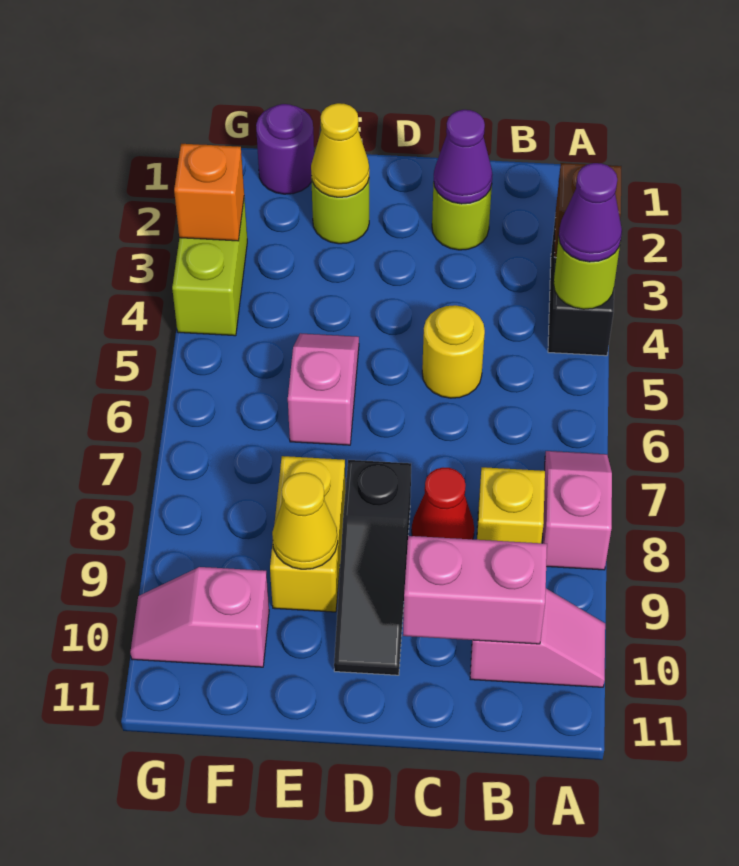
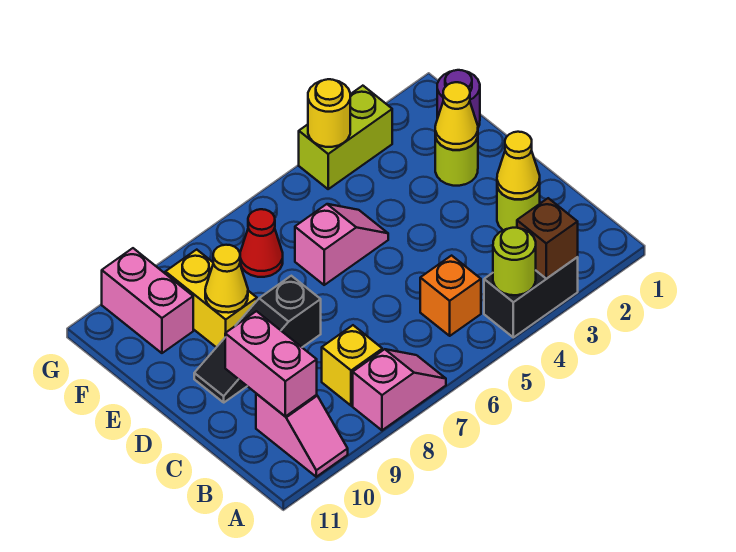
purple cone A4 level 3 -> none
purple cone C2 level 2 -> yellow cone C2 level 2
yellow round brick C5 level 1 -> yellow round brick G4 level 2
red cone C8 level 1 -> red cone F7 level 1
yellow brick E8:E9 level 1 -> yellow brick E9:F9 level 1
pink slope F10:G10 level 1 top F -> pink brick F10:G10 level 1
orange brick G3 level 2 -> orange brick B5 level 1

